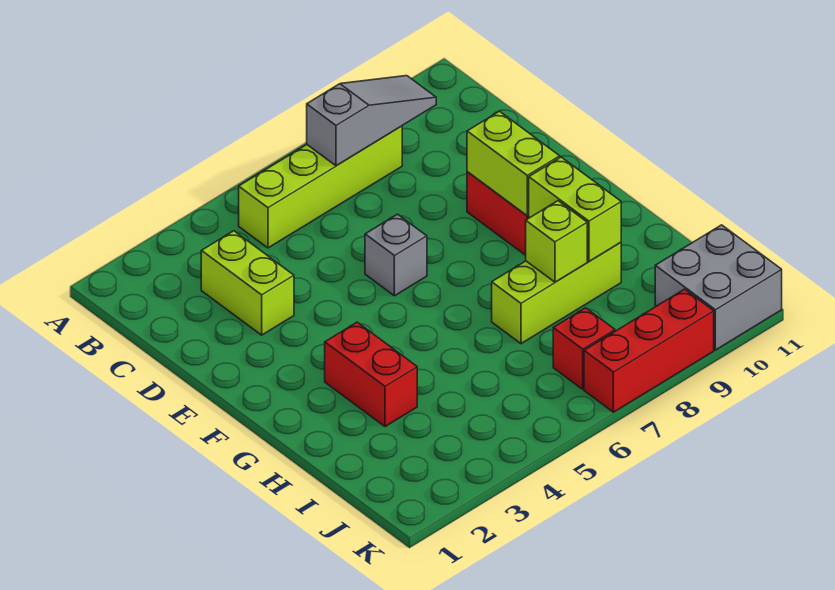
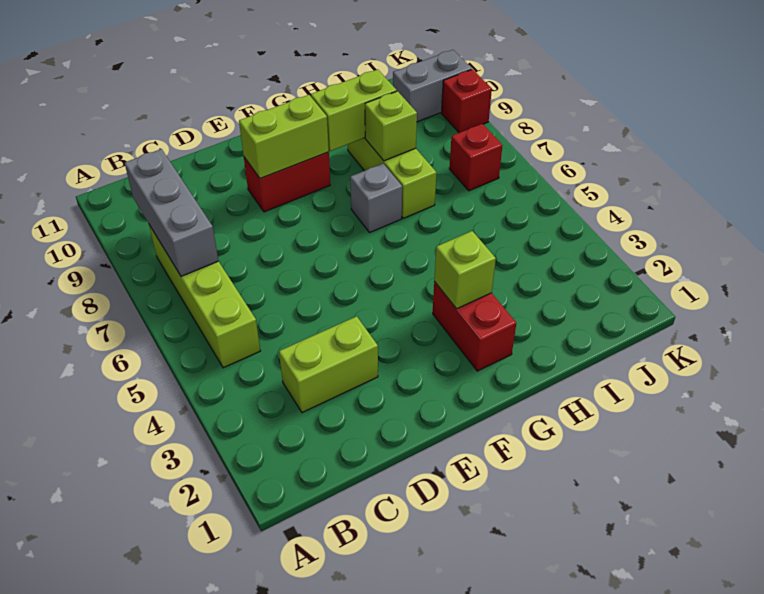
grey slope B7:B9 level 2 top 7 -> grey brick B7:B9 level 2
grey brick E6 level 1 -> grey brick G7 level 1
red brick G3:H3 level 1 -> red brick G2:G3 level 1
none -> lime brick G3 level 2
grey brick J10:K11 level 1 -> grey brick J10:K10 level 1
red brick K7:K9 level 1 -> red brick K9 level 1

